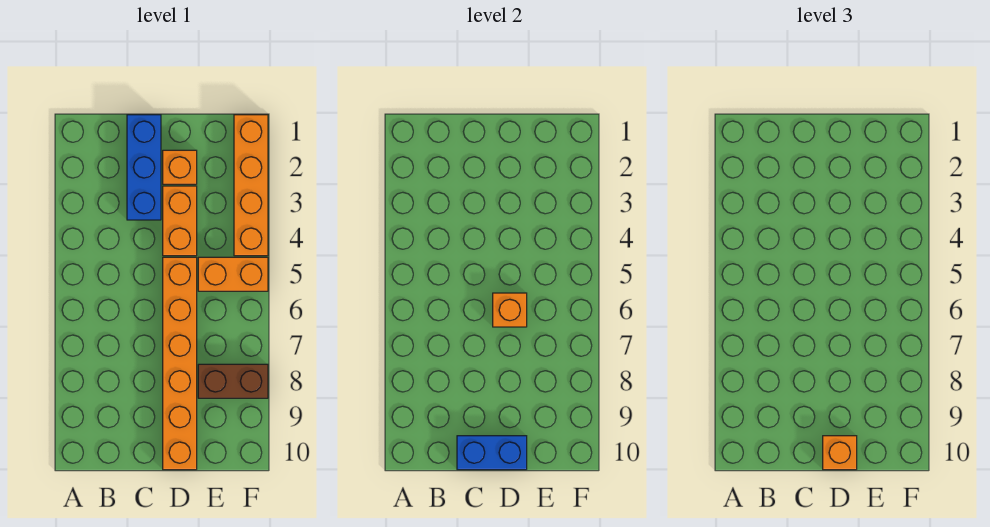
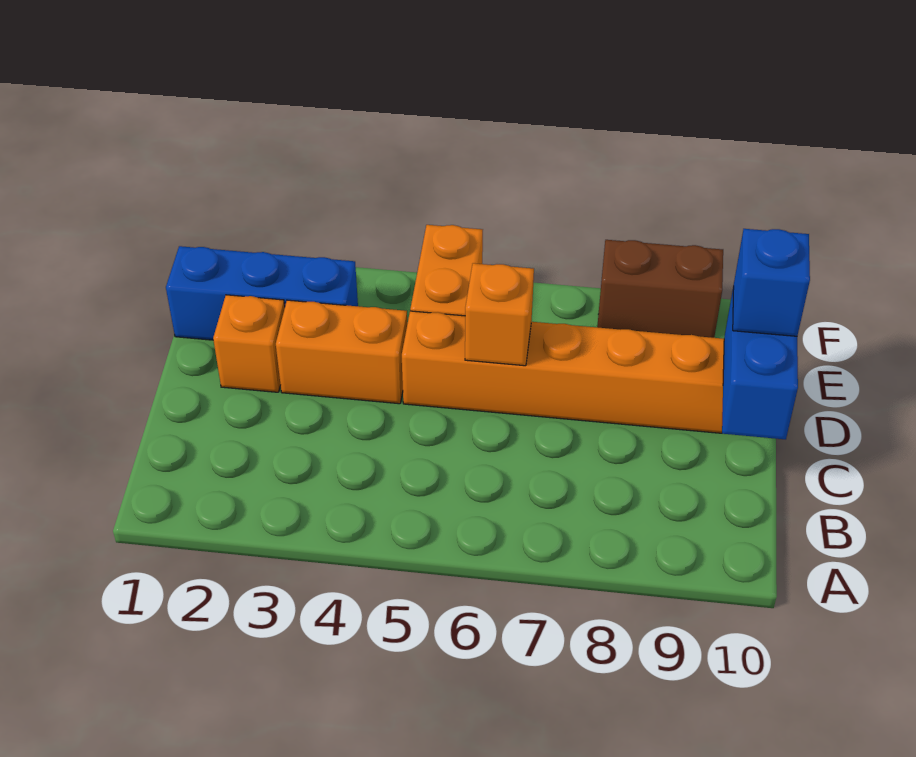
blue brick C1:C3 level 1 -> blue brick E1:E3 level 1
orange brick D10 level 3 -> blue brick D10 level 3
brown brick E8:F8 level 1 -> brown brick F8:F9 level 1
orange brick F1:F4 level 1 -> none

